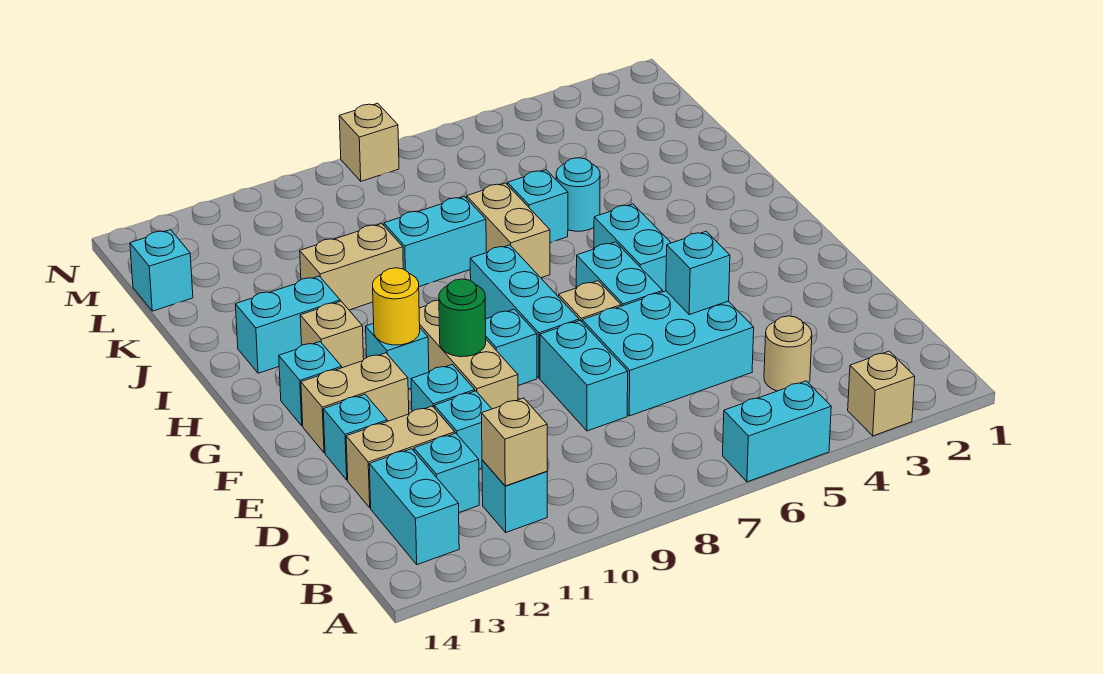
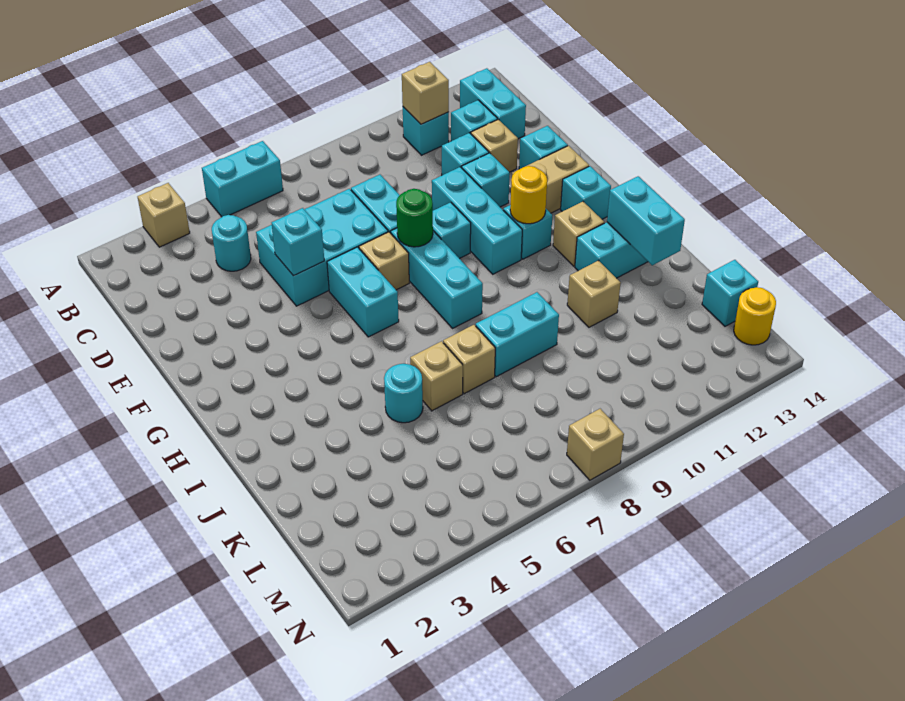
tan round brick C4 level 1 -> cyan round brick C4 level 1
tan brick D12:D13 level 1 -> tan brick D12 level 1
tan brick E10:G10 level 1 -> cyan brick E10:G10 level 1
green round brick F10 level 2 -> green round brick F8 level 2
cyan brick G5:H5 level 1 -> cyan brick I13:J13 level 2
tan brick I7:J7 level 1 -> tan brick J7 level 1
cyan brick J6 level 1 -> tan brick J6 level 1
tan brick J10:J11 level 1 -> tan brick J11 level 1
none -> yellow round brick M14 level 1

